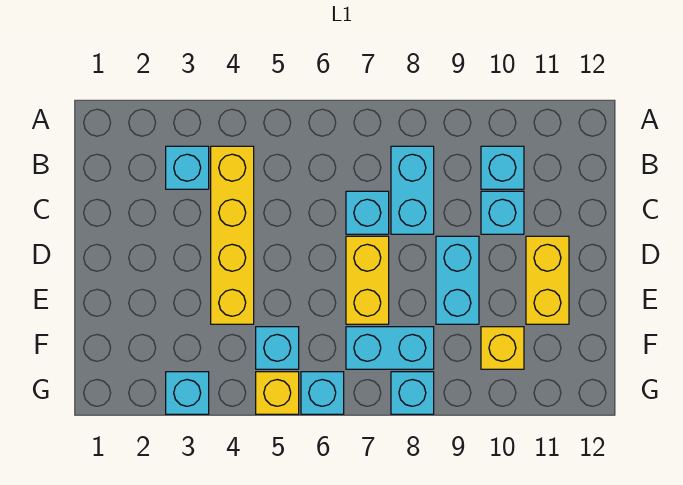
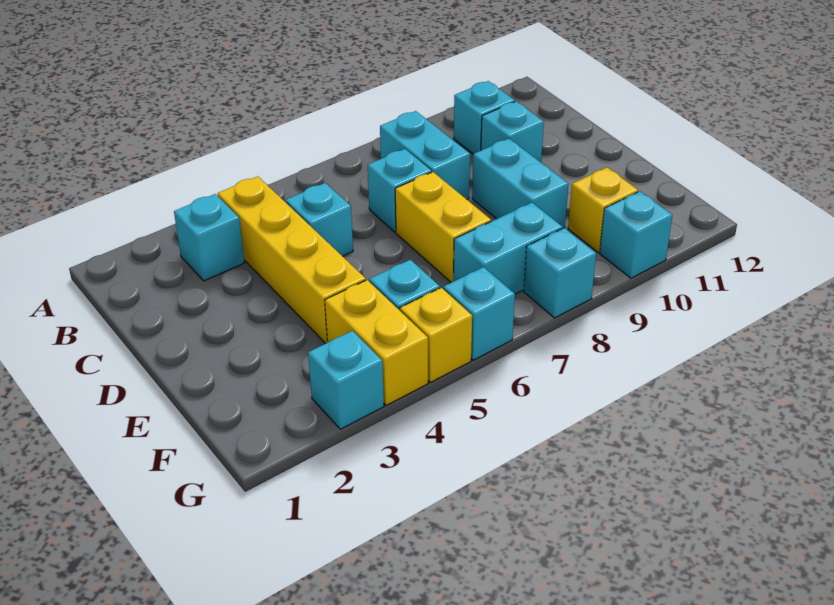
none -> cyan brick C5 level 1
yellow brick D11:E11 level 1 -> yellow brick F4:G4 level 1
none -> cyan brick G10 level 1

